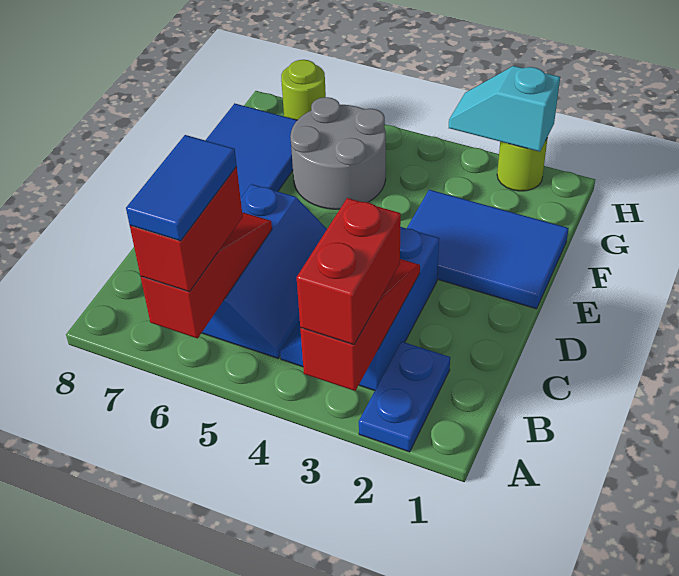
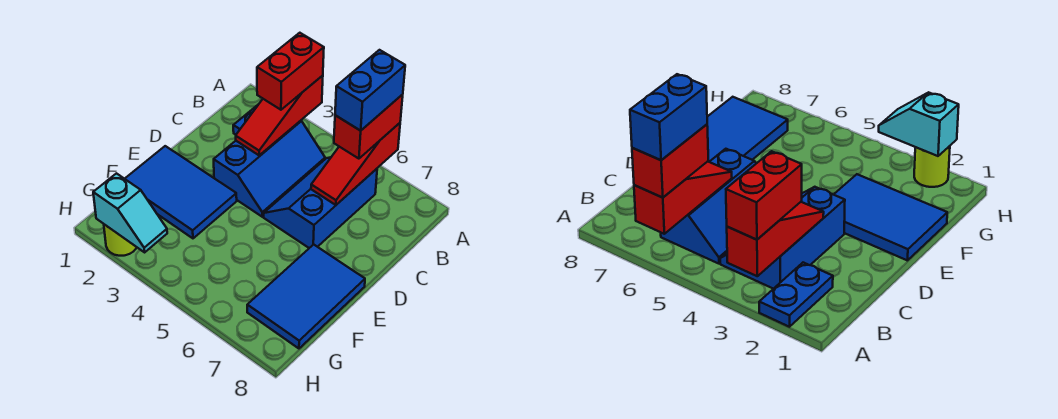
blue tile A6:B6 level 4 -> blue brick A6:B6 level 4
grey round brick F5:G6 level 1 -> none
lime round brick H7 level 1 -> none

